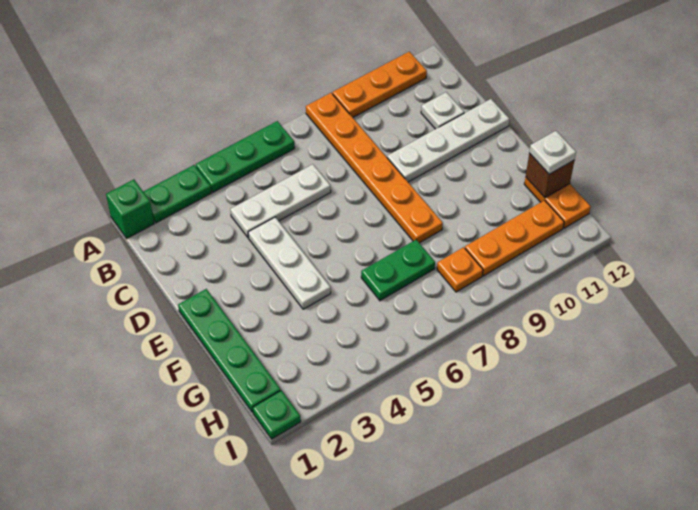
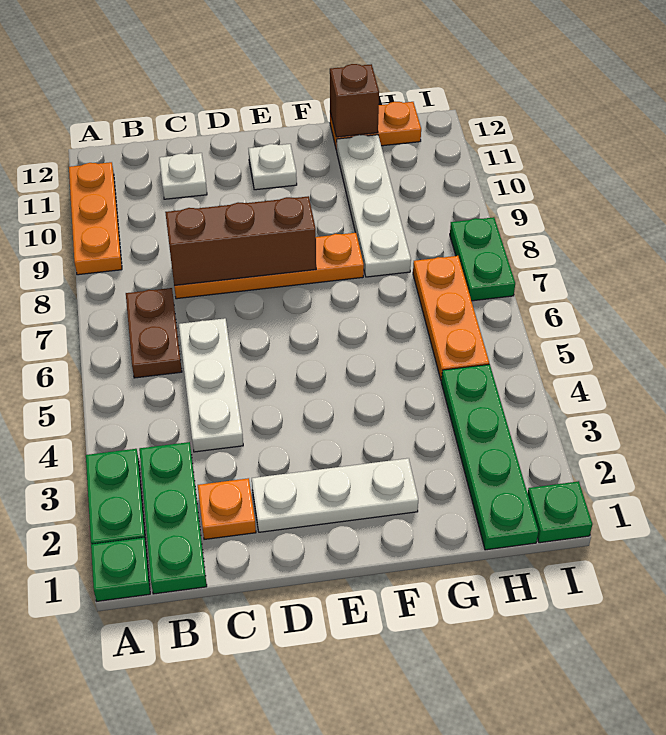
green brick A1 level 1 -> green plate A1 level 1
green plate A4:A6 level 1 -> green plate B1:B3 level 1
orange plate A8:F8 level 1 -> orange plate C8:F8 level 1
none -> brown plate B6:B7 level 1
none -> brown brick C8:E8 level 2
white plate D4:F4 level 1 -> white plate D2:F2 level 1
white plate D9:D12 level 1 -> white plate G8:G11 level 1
green plate E1:H1 level 1 -> green plate H1:H4 level 1
green plate G6:G7 level 1 -> green plate I7:I8 level 1
white plate G12 level 3 -> white plate E11 level 1
orange plate H8 level 1 -> orange plate C2 level 1
orange plate H9:H11 level 1 -> orange plate H5:H7 level 1

